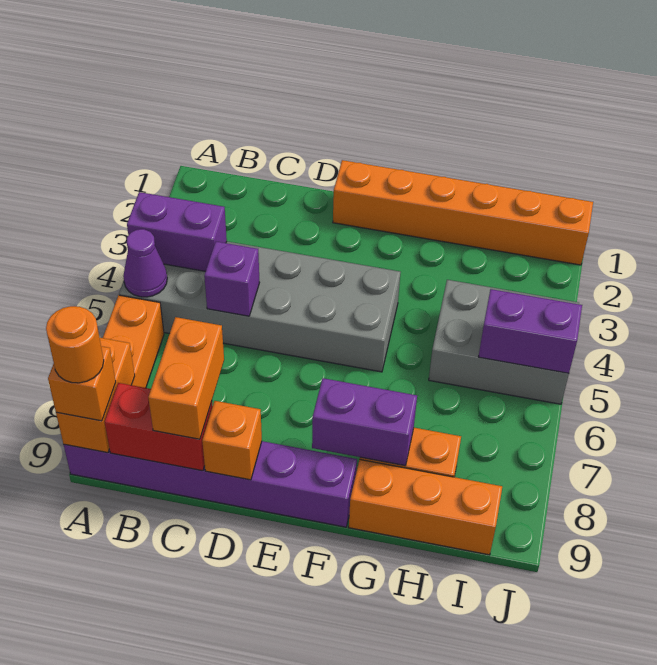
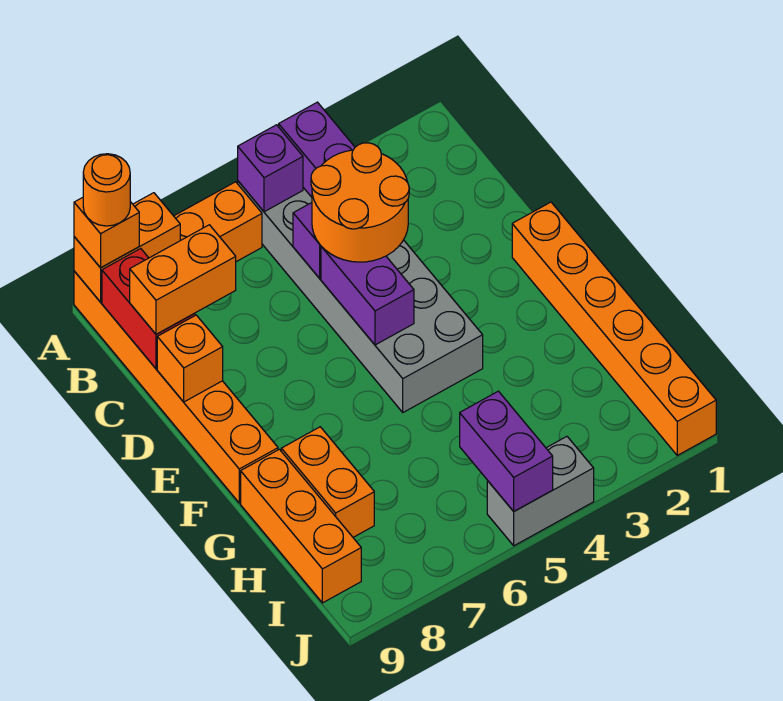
purple cone A5 level 2 -> purple brick A5 level 2
purple brick A9:F9 level 1 -> orange brick A9:F9 level 1
none -> orange round brick C4:D5 level 3
purple brick F8:G8 level 2 -> purple brick D5:E5 level 2
grey brick H4:J5 level 1 -> grey brick J4:J5 level 1

